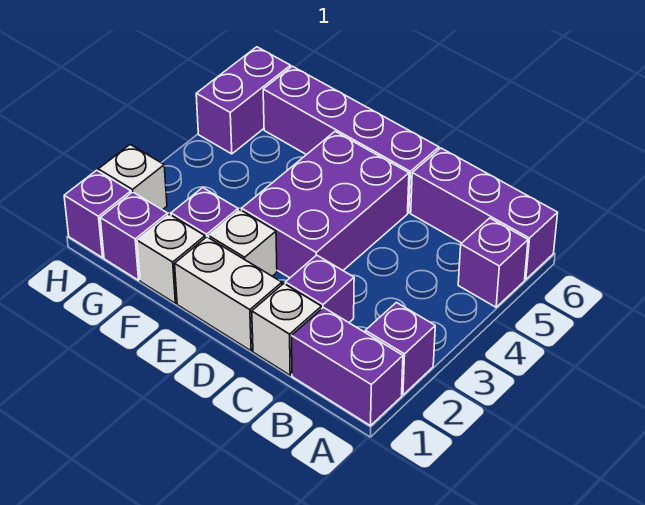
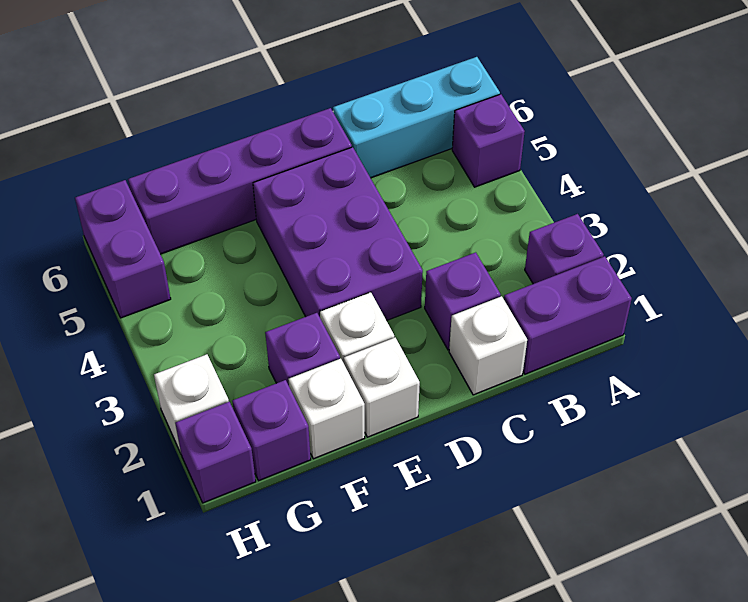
purple brick A6:C6 level 1 -> cyan brick A6:C6 level 1
white brick D1:E1 level 1 -> white brick E1 level 1

